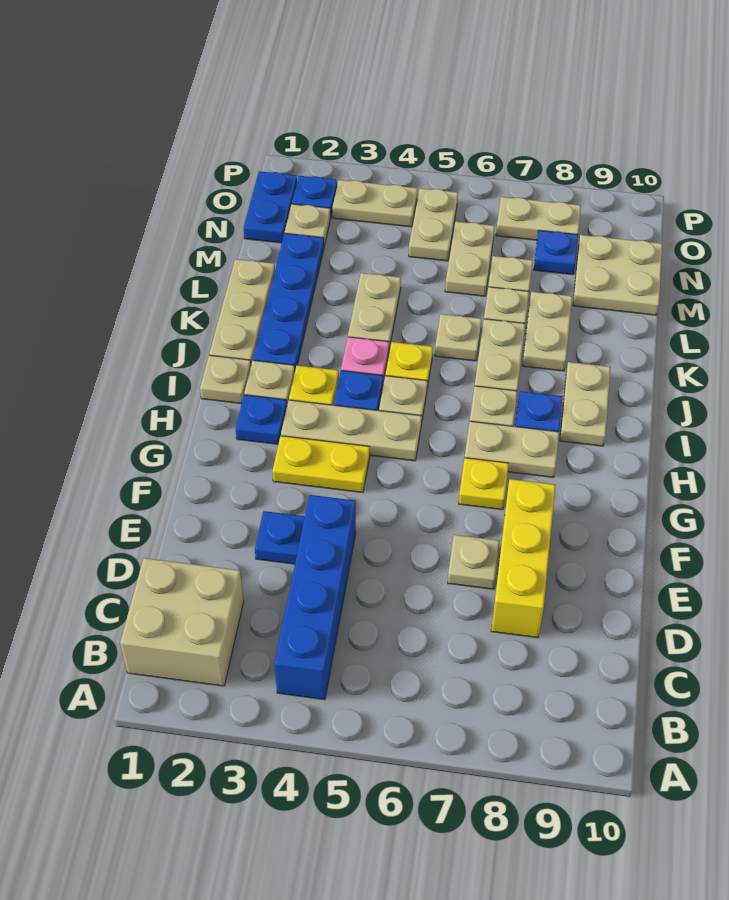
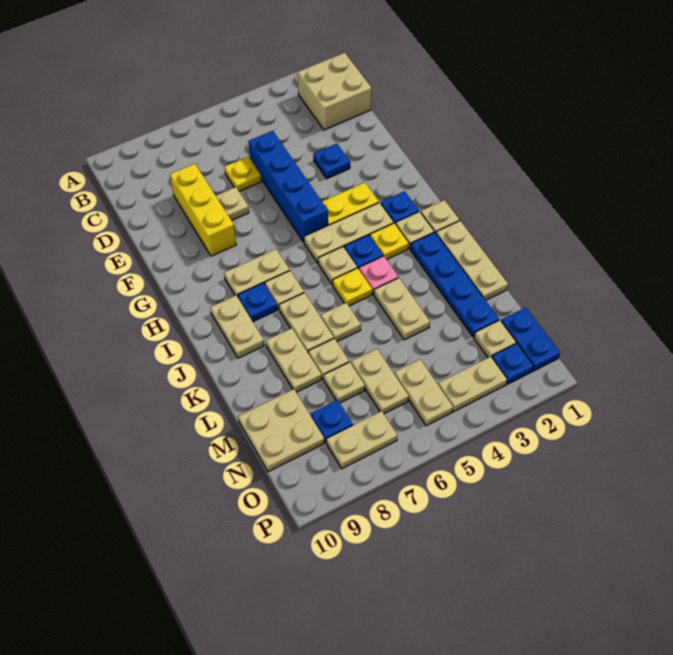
blue brick B4:E4 level 1 -> blue brick D5:G5 level 1
yellow plate G7 level 1 -> yellow plate D6 level 1

